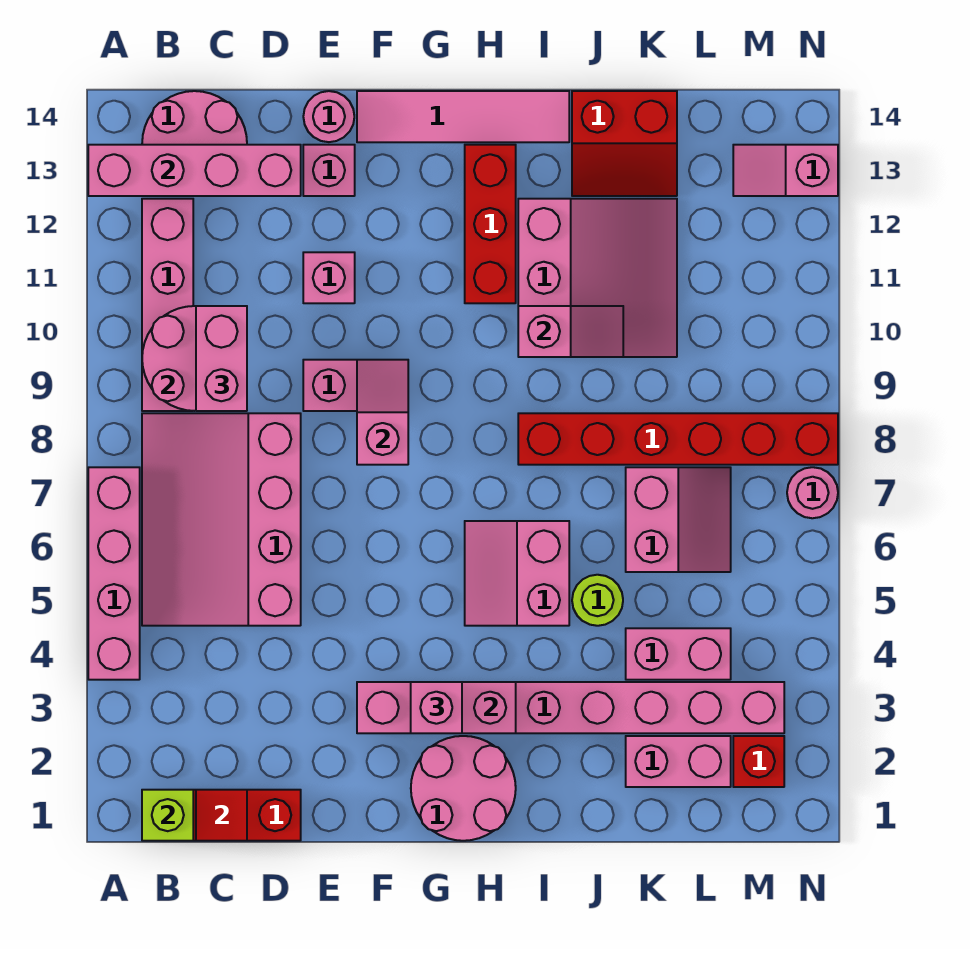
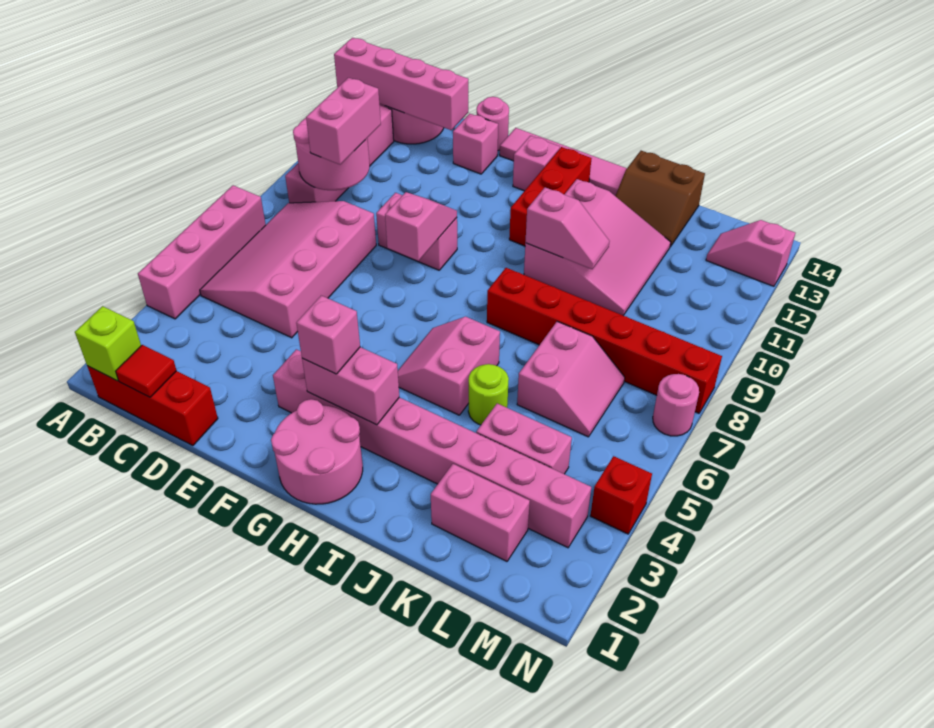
pink brick E11 level 1 -> pink brick G13 level 1
red slope J13:K14 level 1 top 14 -> brown slope J13:K14 level 1 top 14
red brick M2 level 1 -> red brick N4 level 1

